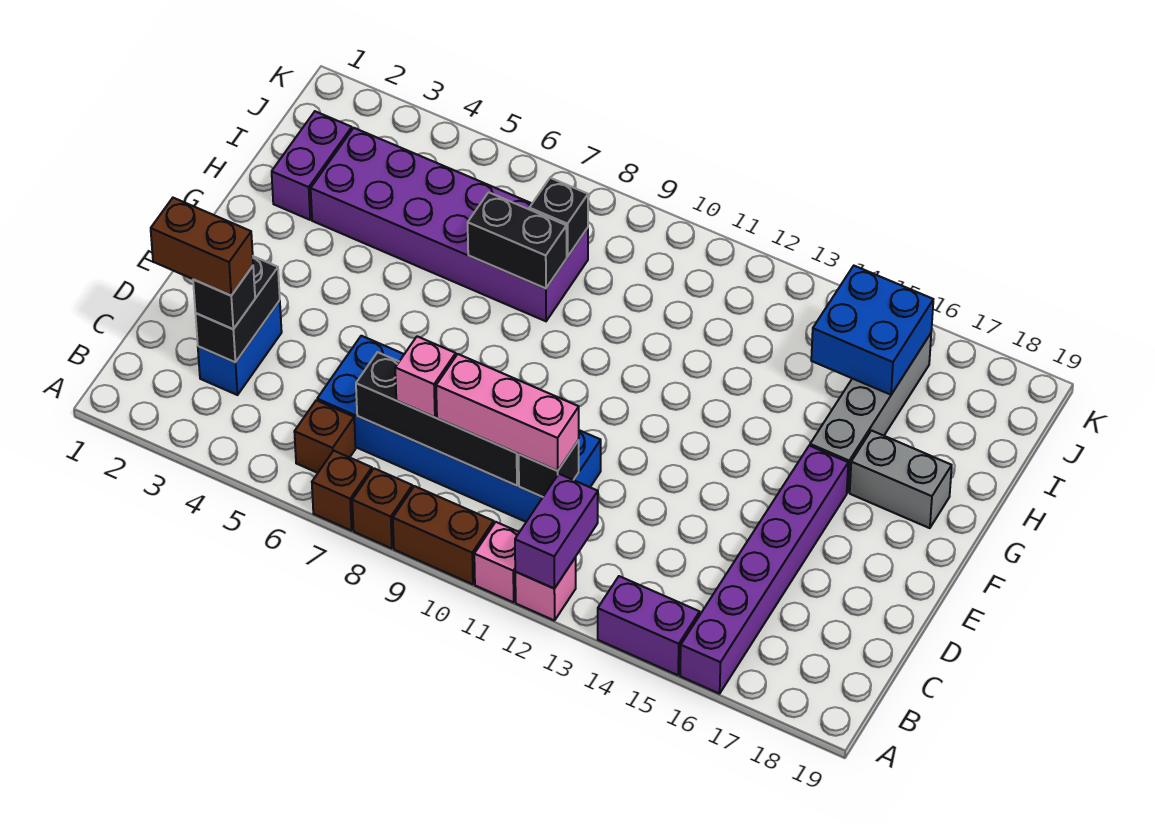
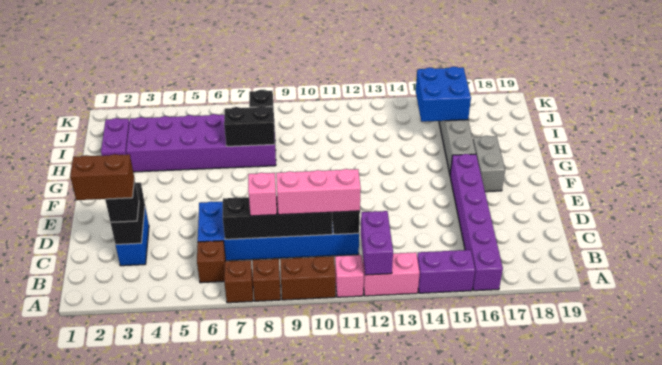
pink brick A12 level 1 -> pink brick A12:A13 level 1
grey brick G17:G18 level 1 -> grey brick F17:G17 level 1

